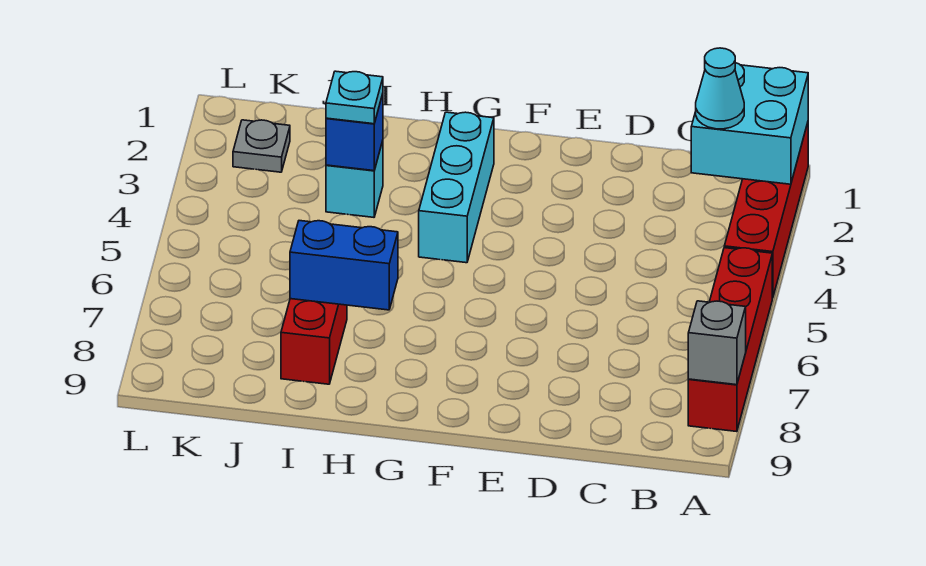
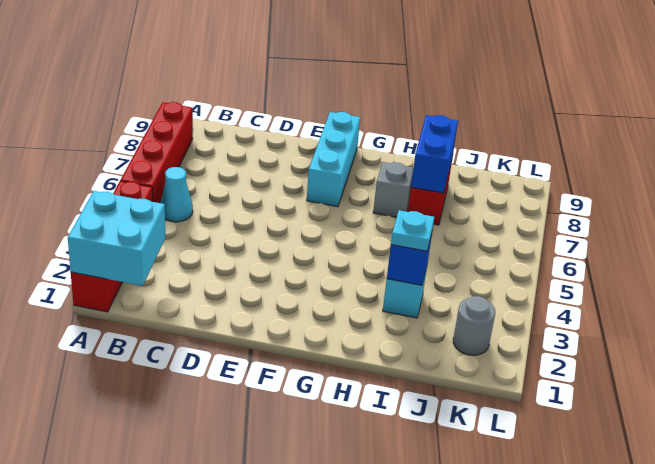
grey brick A8 level 2 -> grey brick H7 level 1
cyan cone B2 level 3 -> cyan cone B5 level 1
cyan brick G2:G4 level 1 -> cyan brick F7:F9 level 1
blue brick H7:I7 level 2 -> blue brick I7:I8 level 2
grey plate K2 level 1 -> grey round brick K2 level 1

